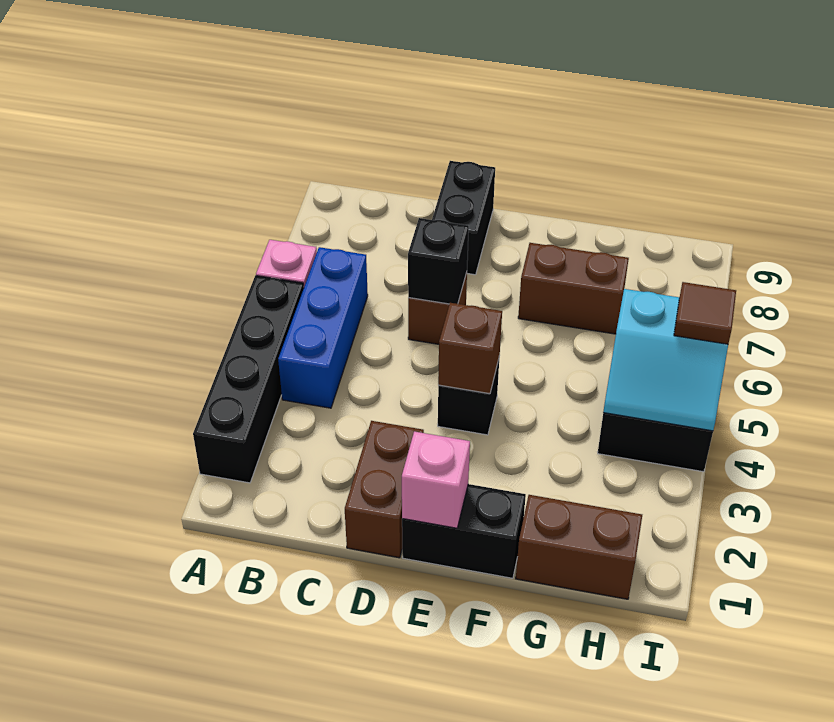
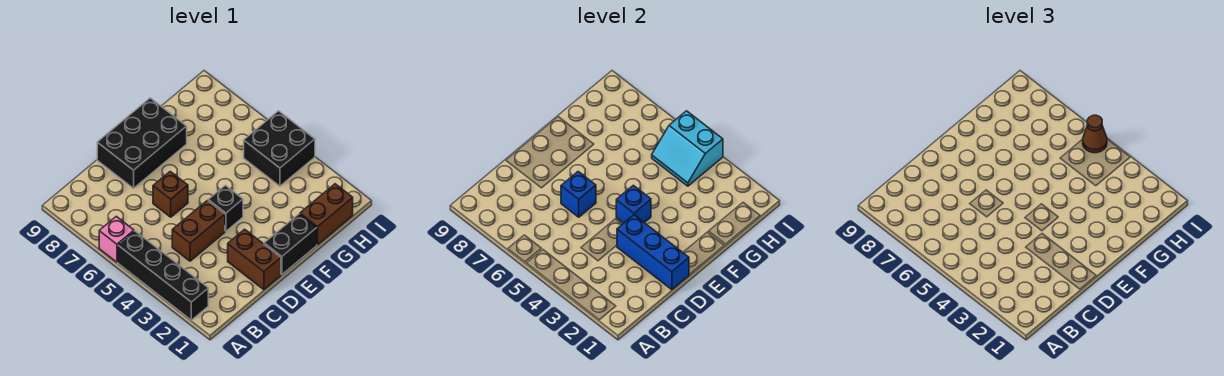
blue brick B4:B6 level 1 -> blue brick D1:D3 level 2
black brick D6 level 2 -> blue brick D6 level 2
black brick D8:D9 level 1 -> black brick D8:F9 level 1
pink brick E1 level 2 -> none
brown brick E4 level 2 -> blue brick E4 level 2
brown brick F7:G7 level 1 -> brown brick C4:D4 level 1
cyan slope H4:I5 level 2 top 5 -> cyan slope H4:I5 level 2 top I
brown tile I5 level 3 -> brown cone I5 level 3

